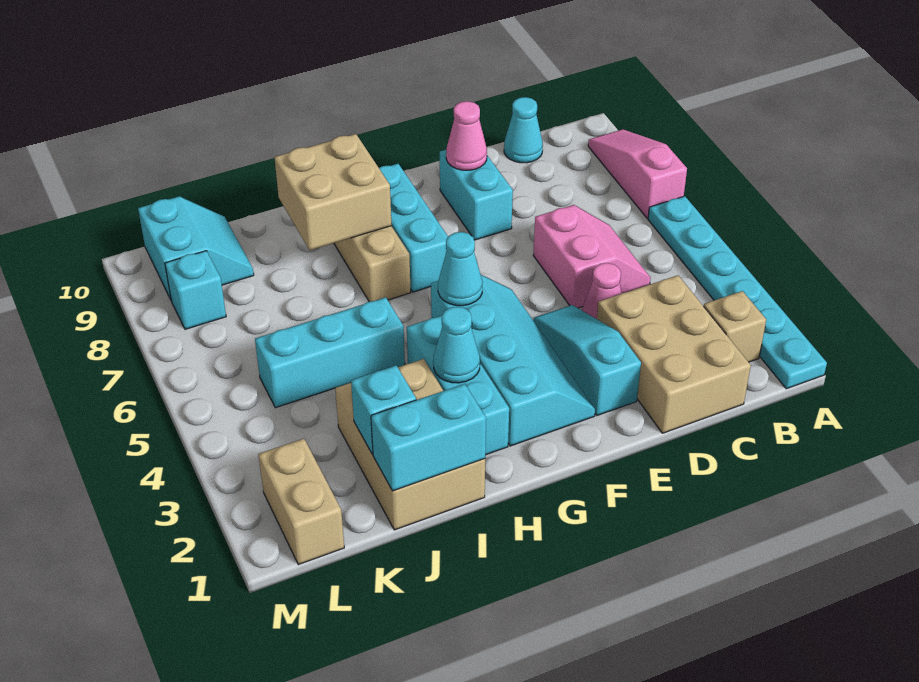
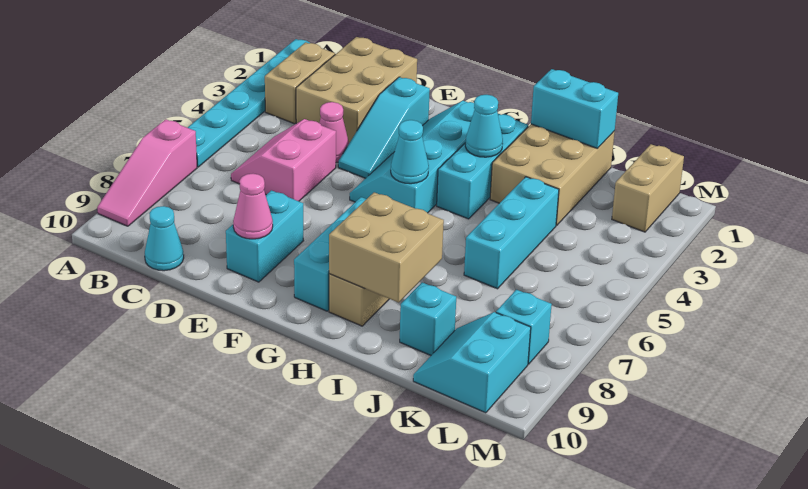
tan brick B2 level 1 -> tan brick B2:B3 level 1
cyan brick I5:K5 level 1 -> cyan brick J4:J6 level 1
cyan brick J2 level 2 -> cyan brick J9 level 1

